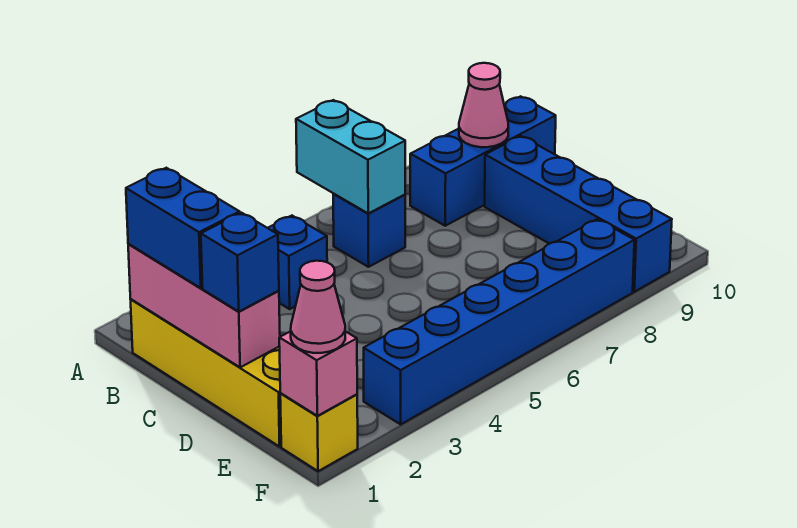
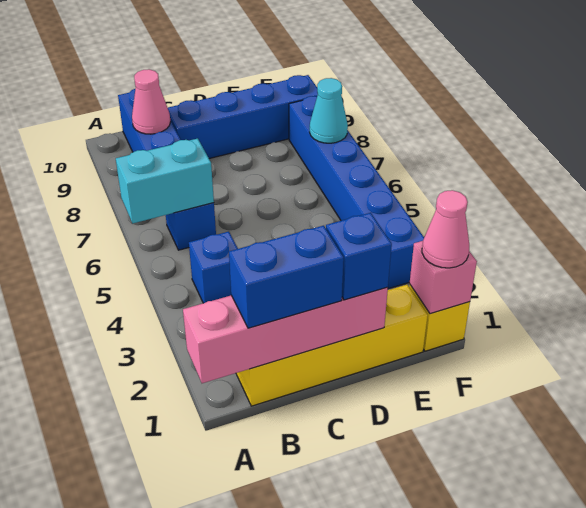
pink brick B1:D1 level 2 -> pink brick A1:D1 level 2
none -> cyan cone F7 level 2

